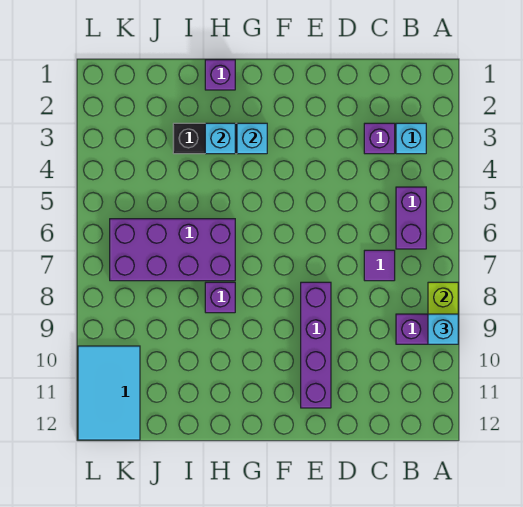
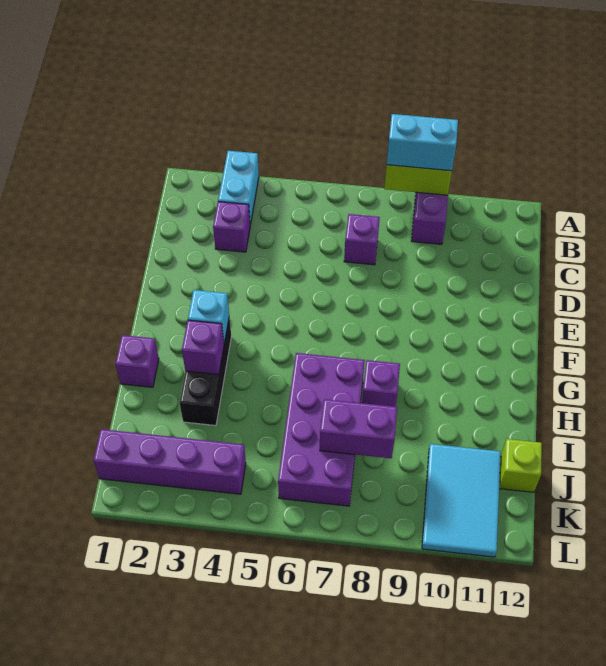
cyan brick A9 level 3 -> cyan brick A8:A9 level 3
cyan brick B3 level 1 -> cyan brick A3:B3 level 1
purple brick B5:B6 level 1 -> purple brick J7:J8 level 2
purple tile C7 level 1 -> purple brick C7 level 1
purple brick E8:E11 level 1 -> purple brick K1:K4 level 1
cyan brick H3 level 2 -> purple brick H3 level 2
none -> lime brick J12 level 1
cyan tile K10:L12 level 1 -> cyan tile J10:L11 level 1

